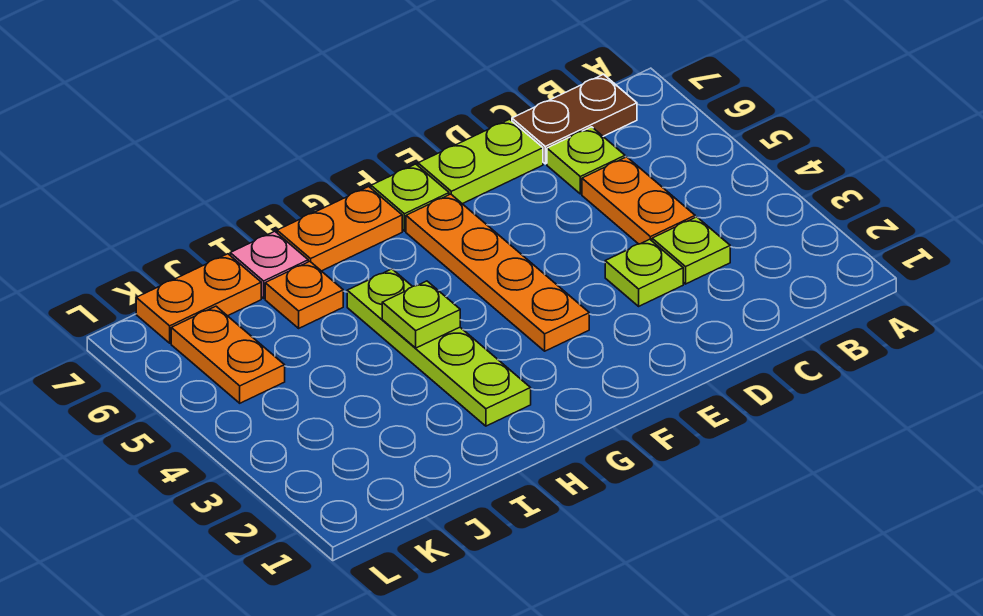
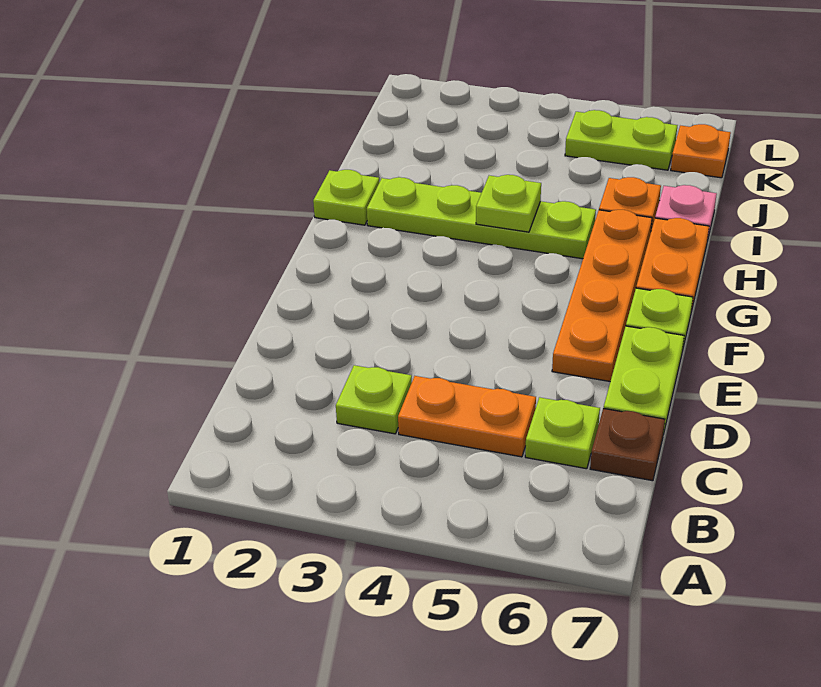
brown plate B7:C7 level 1 -> brown plate C7 level 1
lime plate D3 level 1 -> lime plate H1 level 1
orange plate F3:F6 level 1 -> orange plate E6:H6 level 1
orange plate J7:K7 level 1 -> orange plate K7 level 1
orange plate K5:K6 level 1 -> lime plate K5:K6 level 1

